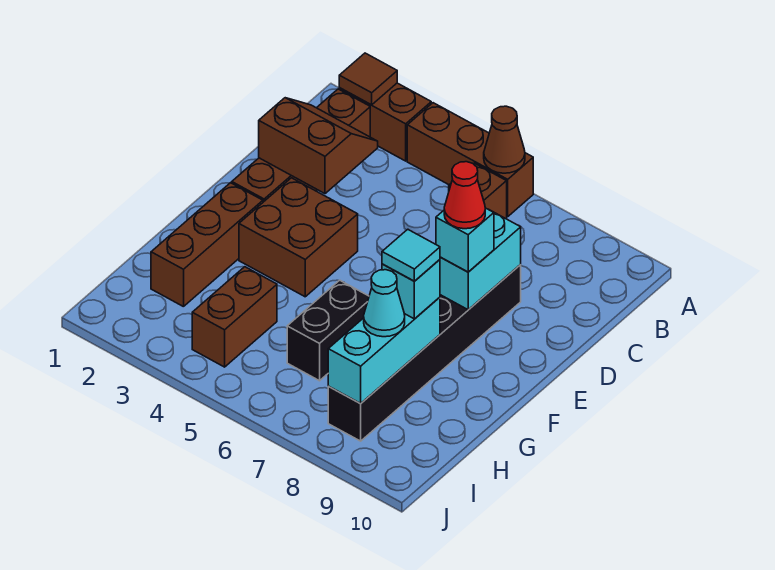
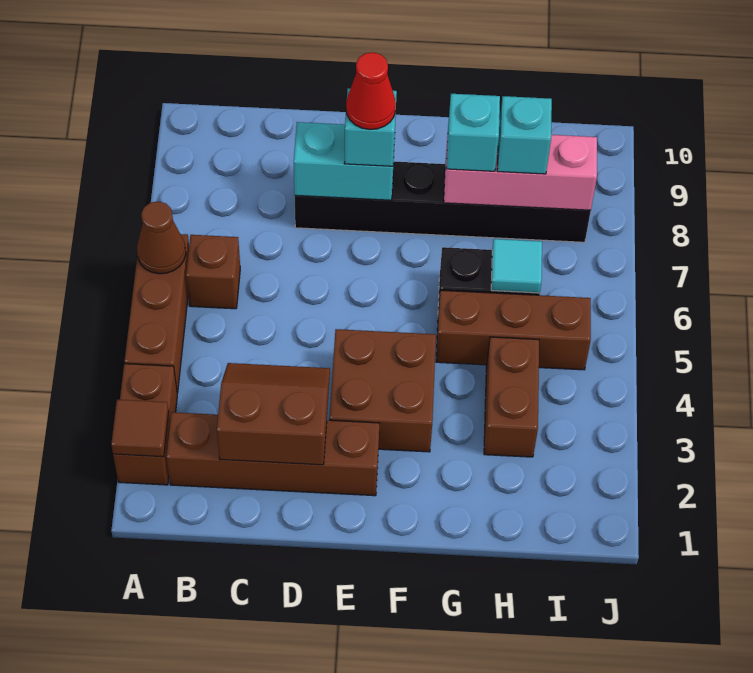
brown slope C2:D3 level 2 top D -> brown slope C2:D3 level 2 top 2
brown brick F2:H2 level 1 -> brown brick G5:I5 level 1
cyan brick G8:I8 level 2 -> pink brick G8:I8 level 2
cyan tile G8 level 4 -> cyan tile H6 level 2
brown brick H4:I4 level 1 -> brown brick H3:H4 level 1
cyan cone H8 level 3 -> cyan brick H8 level 3

